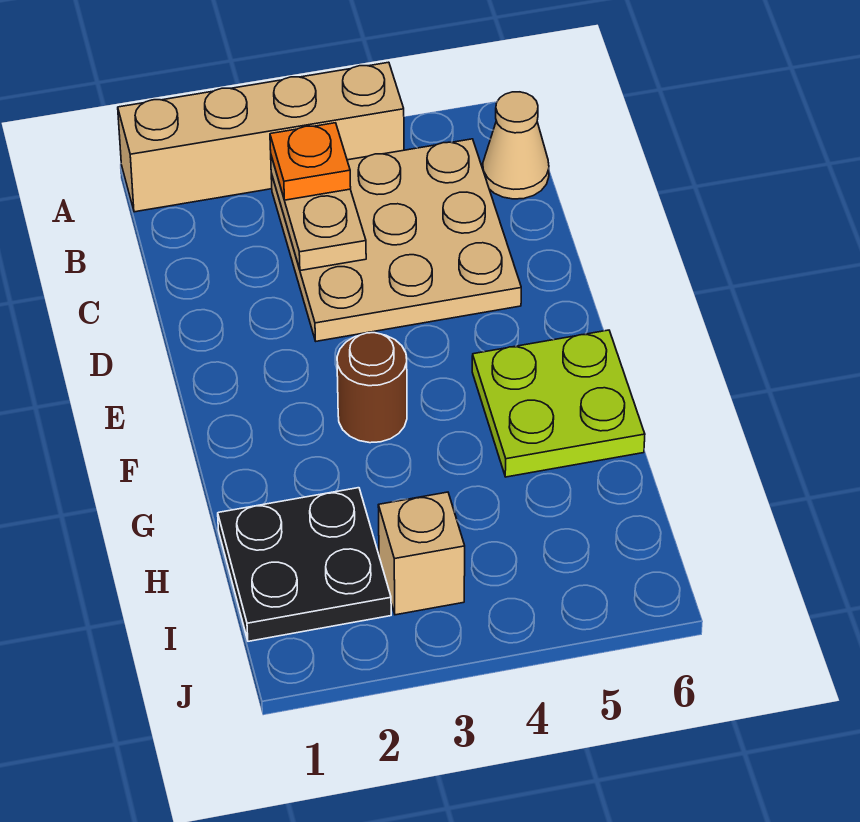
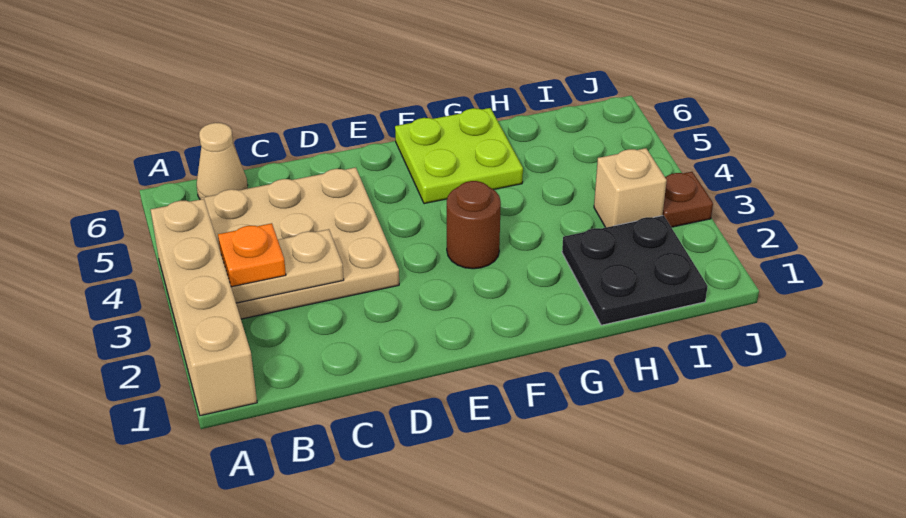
none -> brown plate J3 level 1

